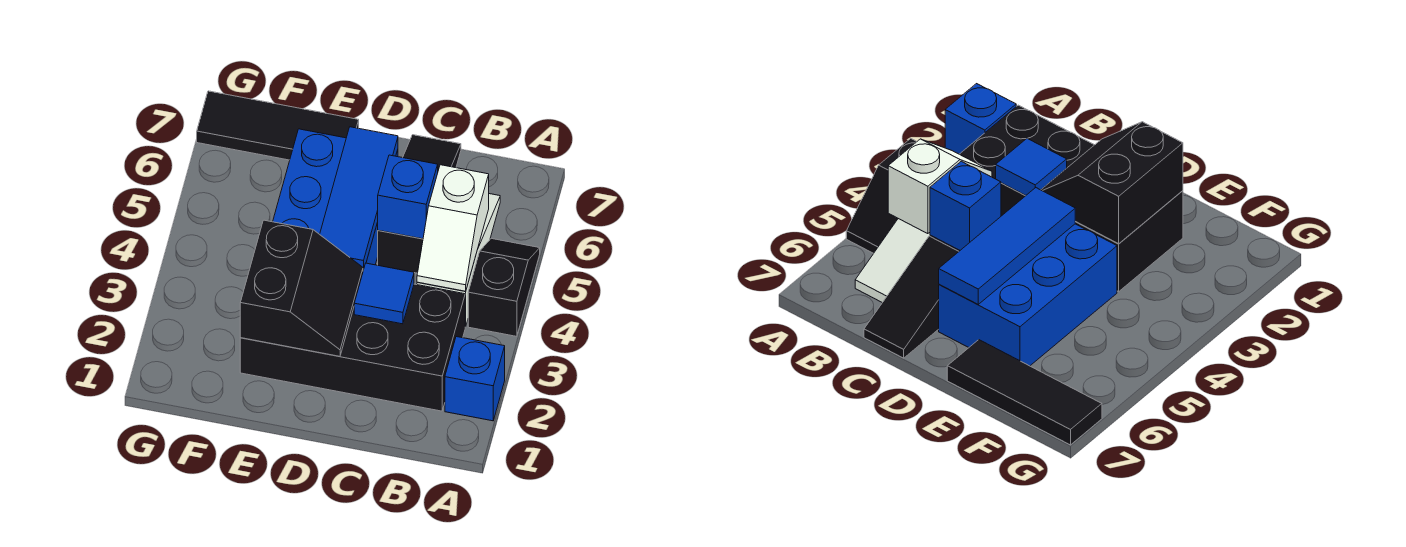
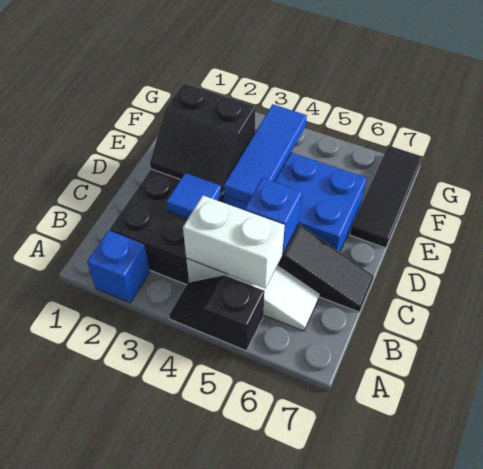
black slope A4:A5 level 1 top 4 -> black slope A4:A5 level 1 top 5
white slope B4:B5 level 2 top 5 -> white brick B4:B5 level 2
blue tile D4:D6 level 2 -> blue tile D4:F4 level 2

